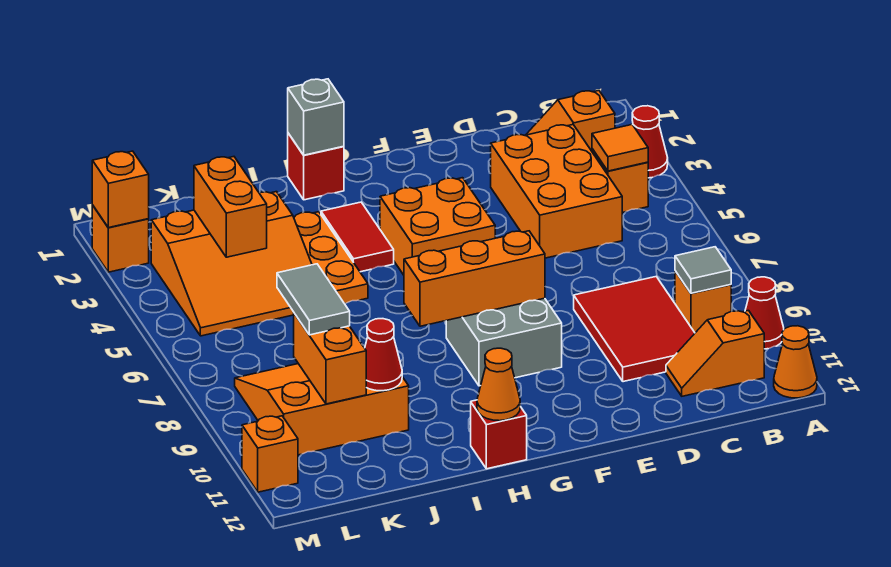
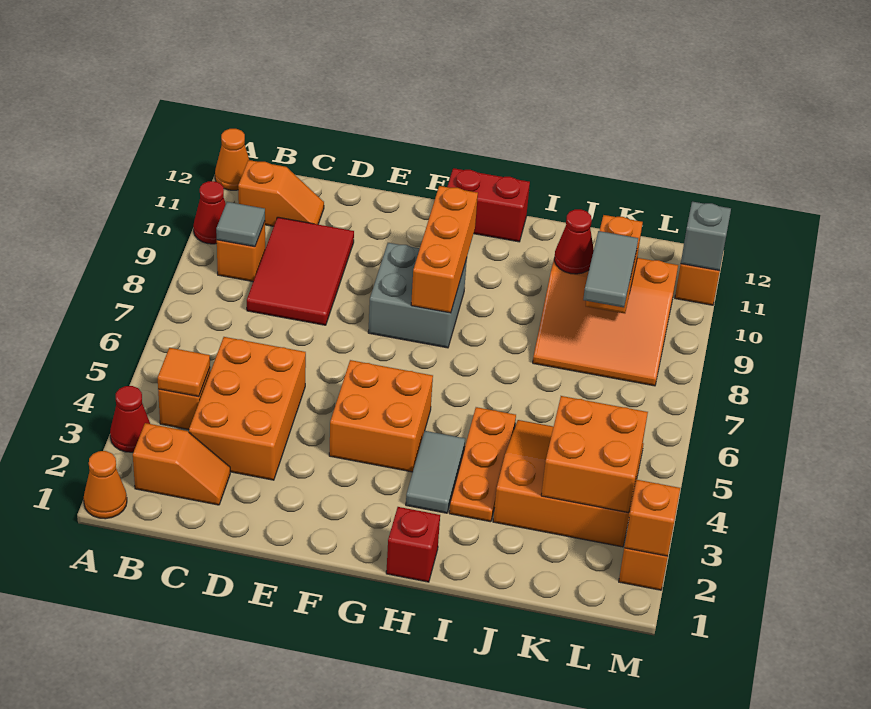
orange brick F8:H8 level 2 -> orange brick G8:G10 level 2
grey brick H1 level 2 -> grey brick M11 level 2
red tile H3:H4 level 1 -> grey tile H3:H4 level 1
red brick H12 level 1 -> red brick G12:H12 level 1
orange cone H12 level 2 -> orange cone A1 level 1
orange brick K3:K4 level 2 -> orange brick K3:L4 level 2

